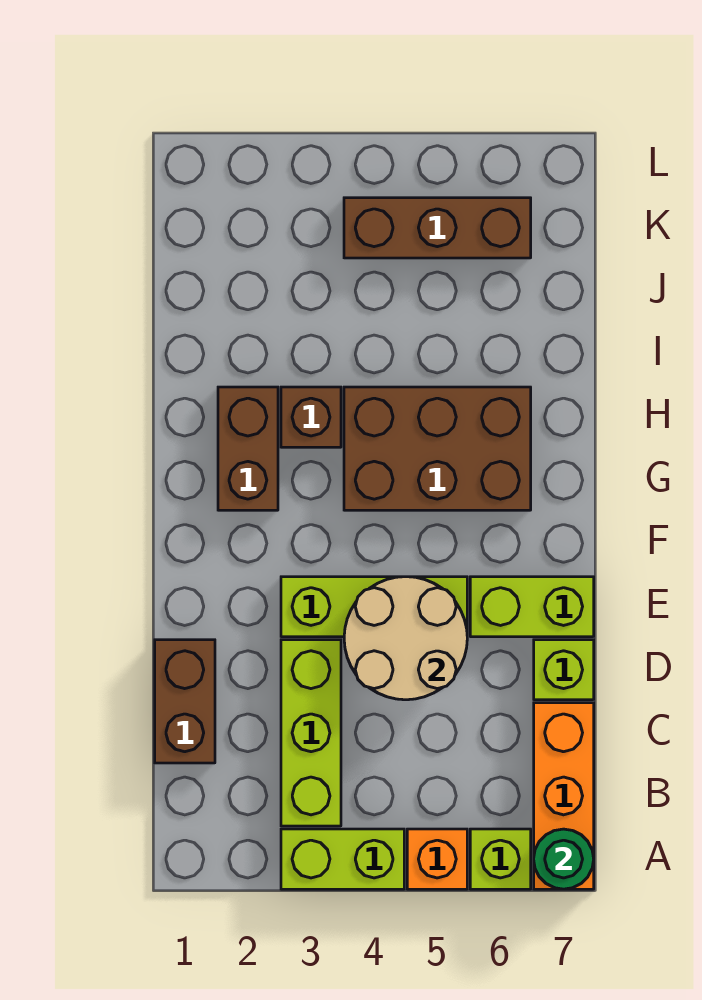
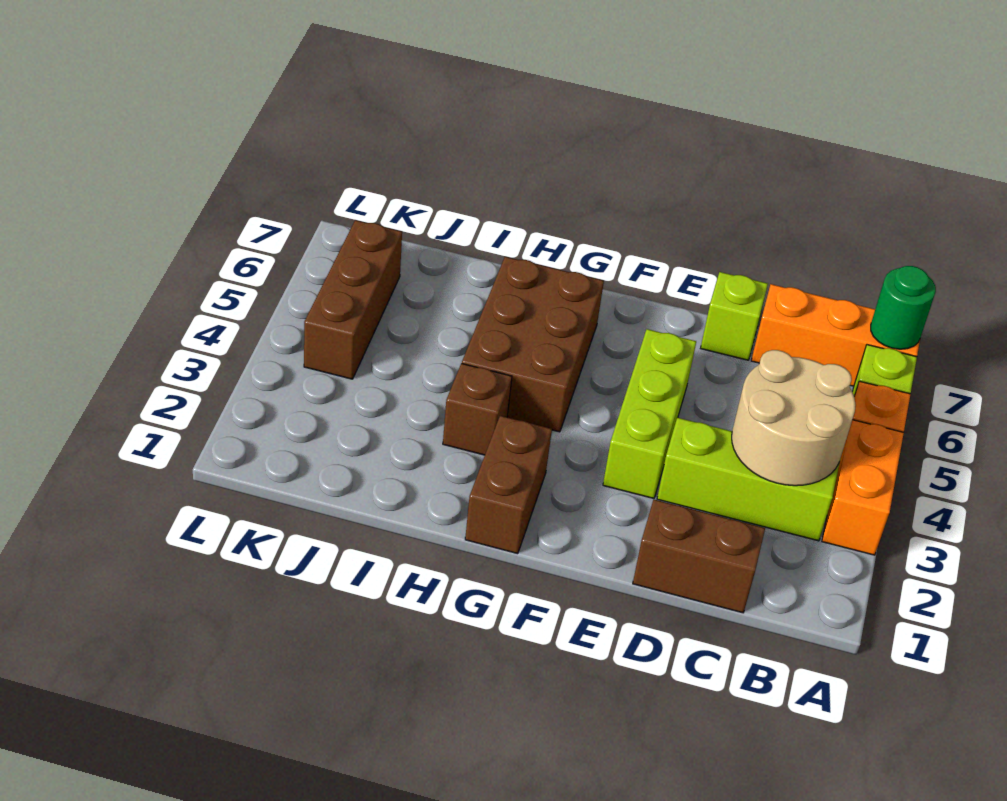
lime brick A3:A4 level 1 -> orange brick A3:A4 level 1
tan round brick D4:E5 level 2 -> tan round brick B3:C4 level 2
lime brick E6:E7 level 1 -> none
brown brick G2:H2 level 1 -> brown brick G1:G2 level 1

